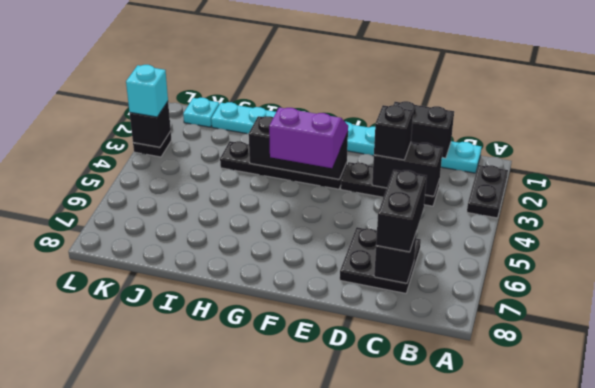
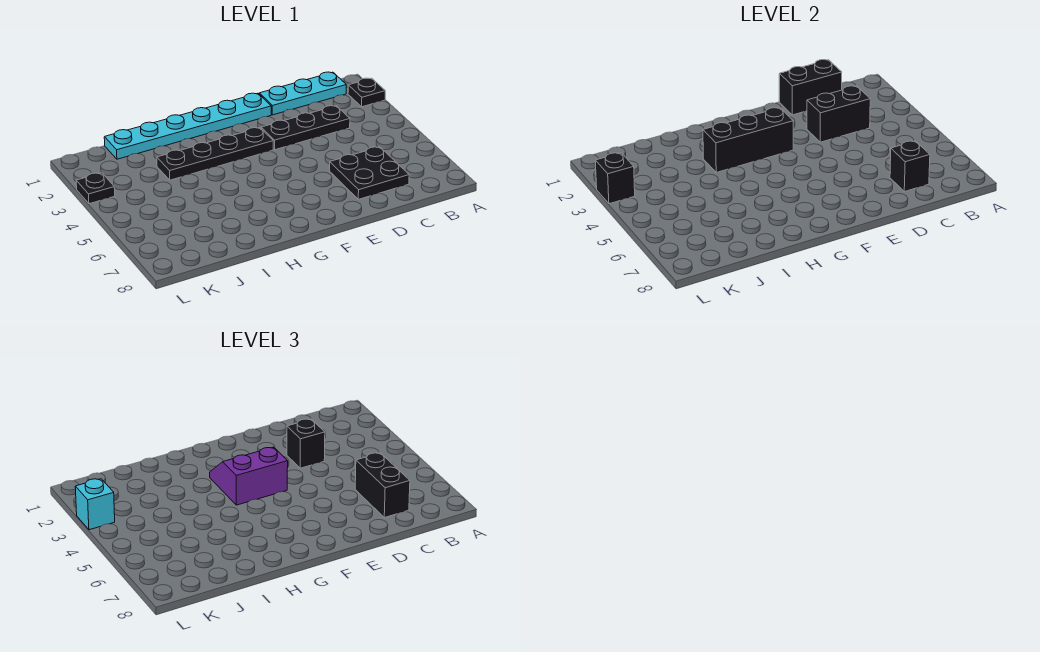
black plate A2:A3 level 1 -> black plate A2 level 1
cyan plate K1 level 1 -> none

